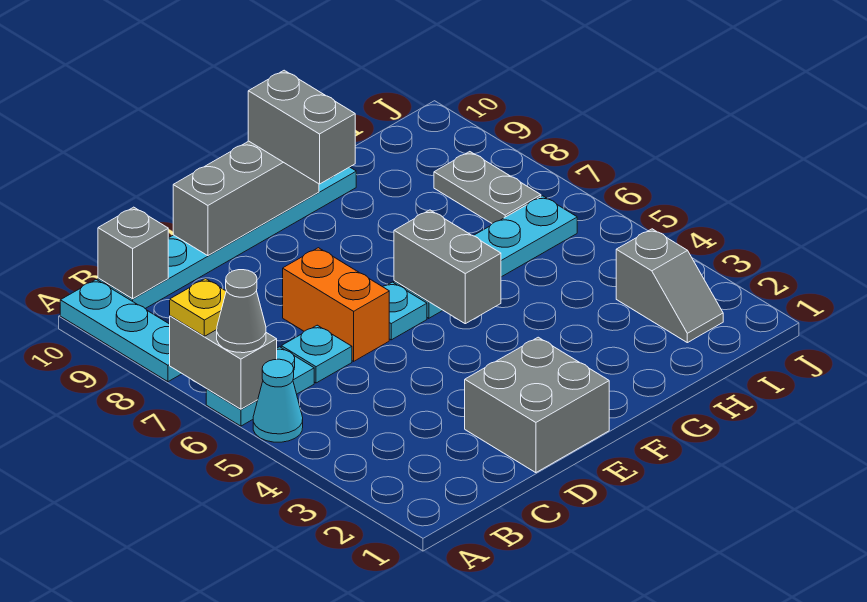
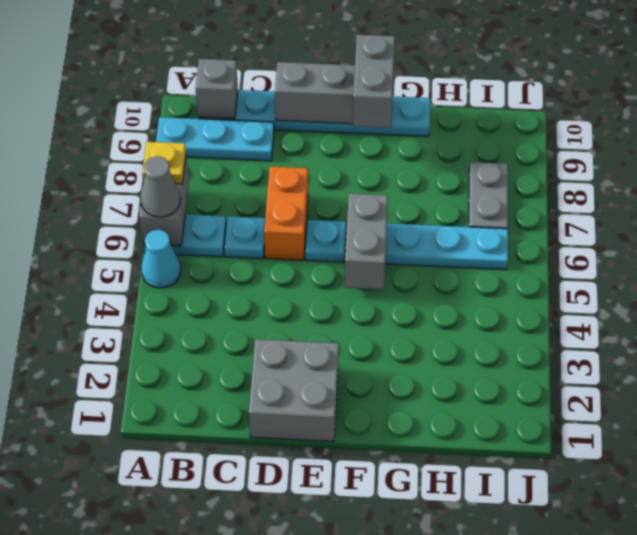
cyan plate A8:A10 level 1 -> cyan plate A9:C9 level 1
grey slope I2:I3 level 1 top 3 -> none

